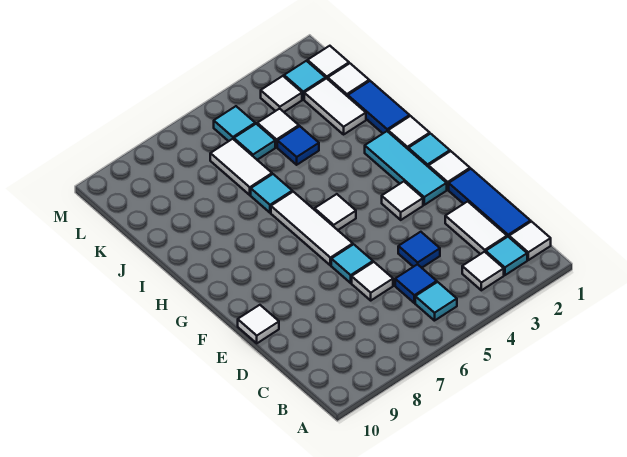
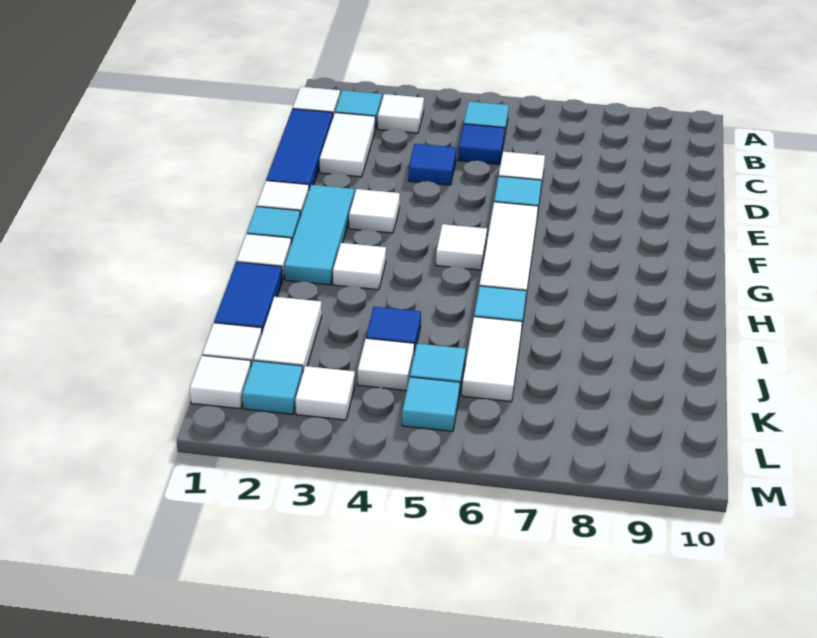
white tile E10 level 1 -> white tile H3 level 1

